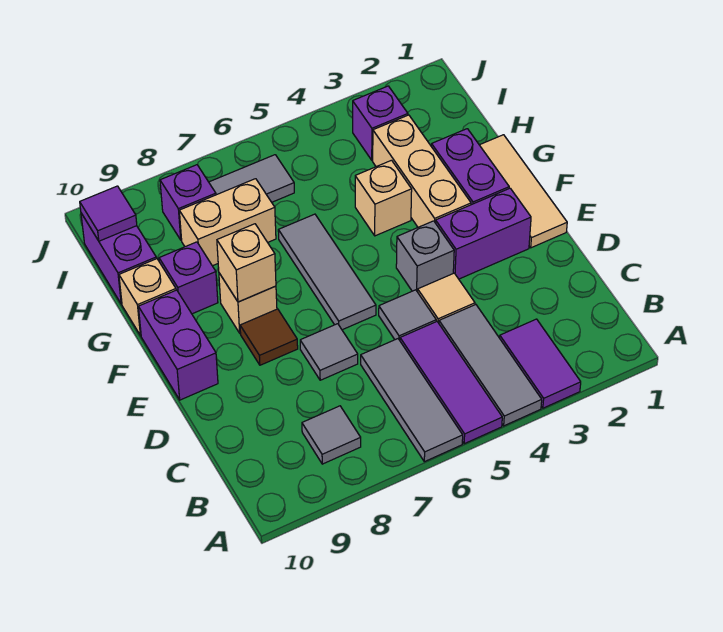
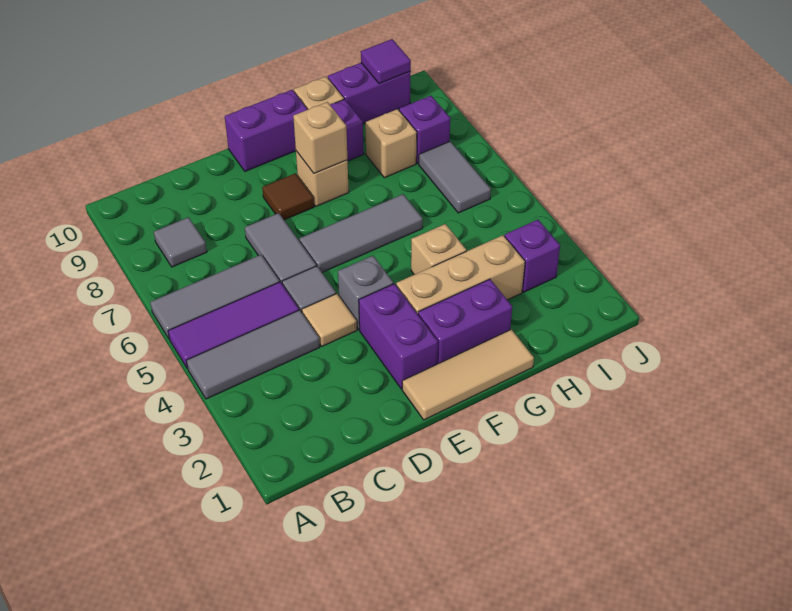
purple tile A3:B3 level 1 -> none
grey tile D7 level 1 -> grey tile D6:D7 level 1
tan brick H7:H8 level 1 -> tan brick H8 level 1

